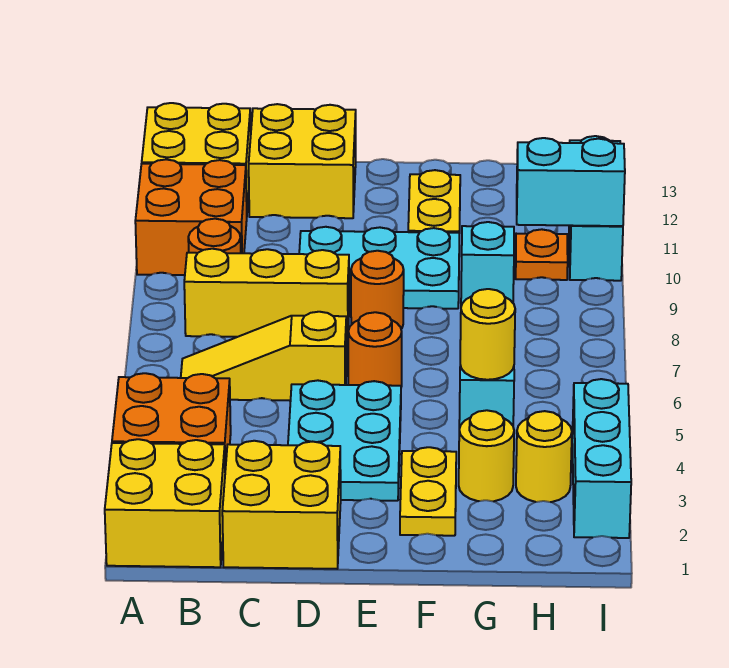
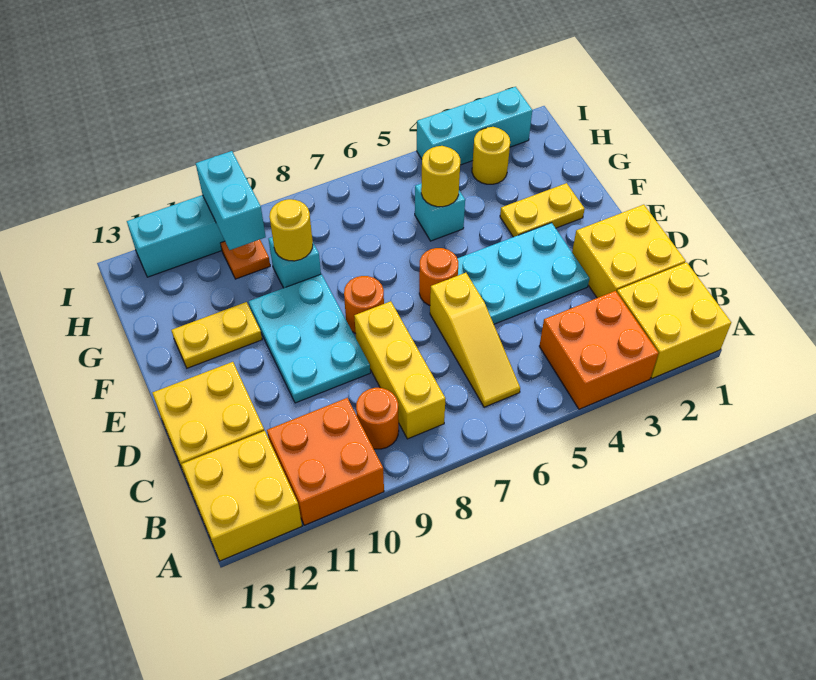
yellow round brick G3 level 1 -> yellow round brick G9 level 2

